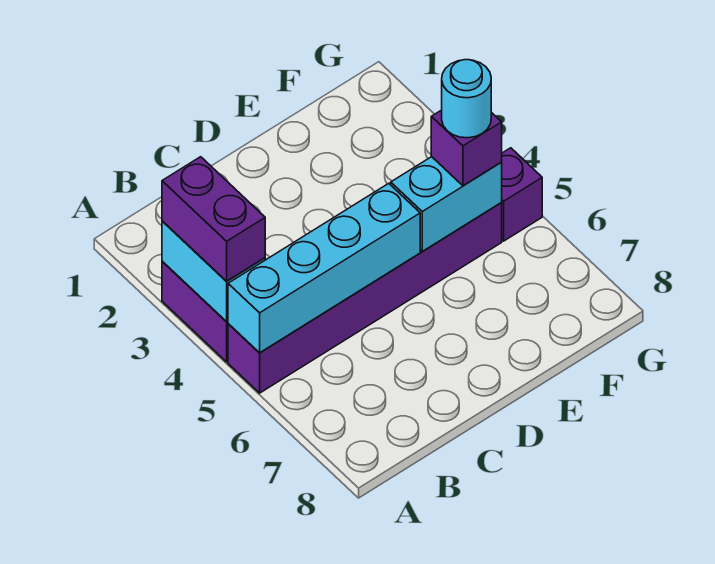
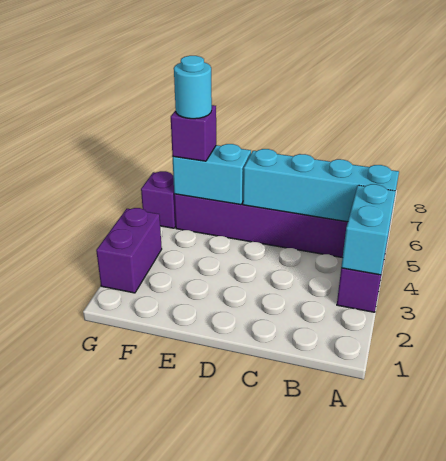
purple brick A3:A4 level 3 -> purple brick G2:G3 level 1

